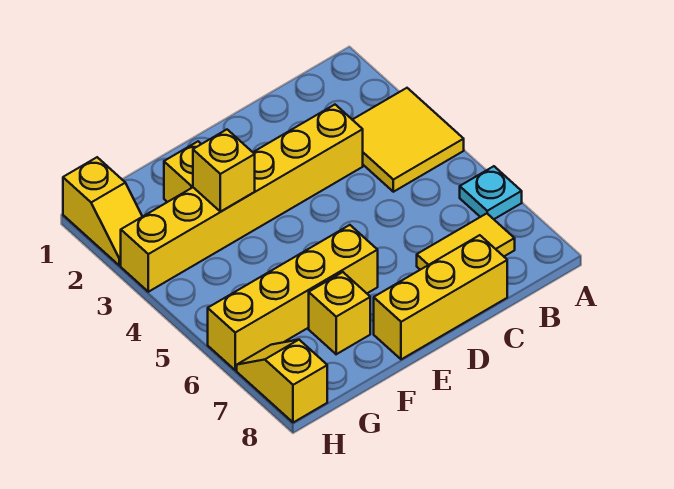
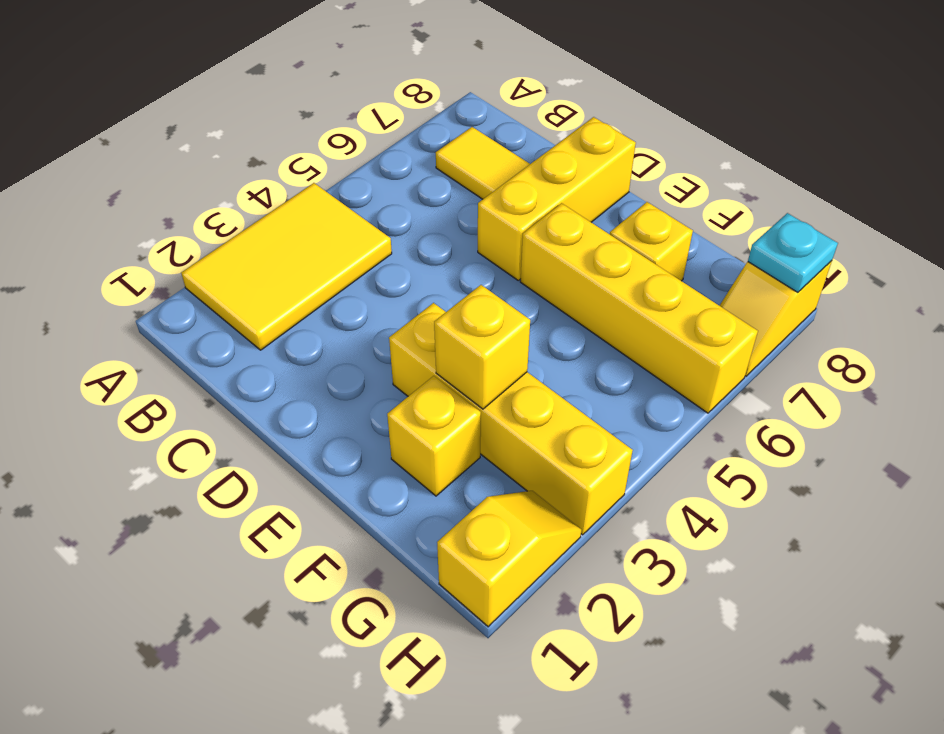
yellow tile A3:B4 level 1 -> yellow tile A2:B4 level 1
cyan plate A6 level 1 -> cyan plate H8 level 2
yellow brick C3:H3 level 1 -> yellow brick E3:H3 level 1
yellow brick C8:E8 level 1 -> yellow brick D6:D8 level 1

